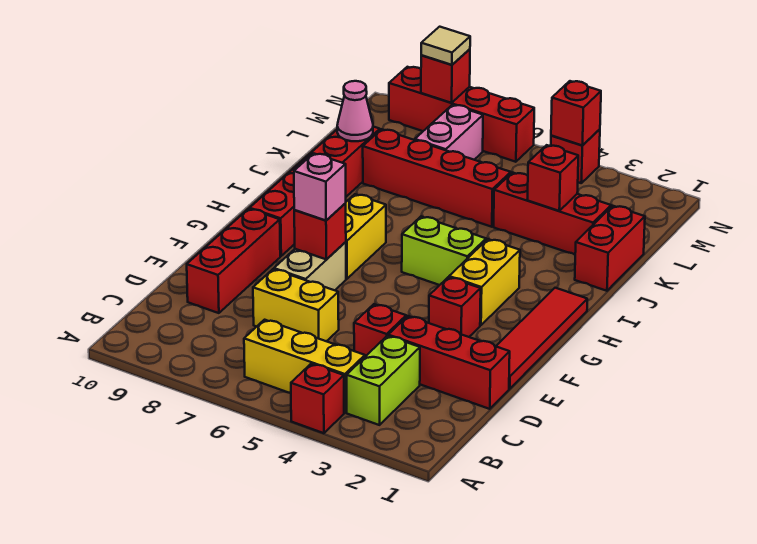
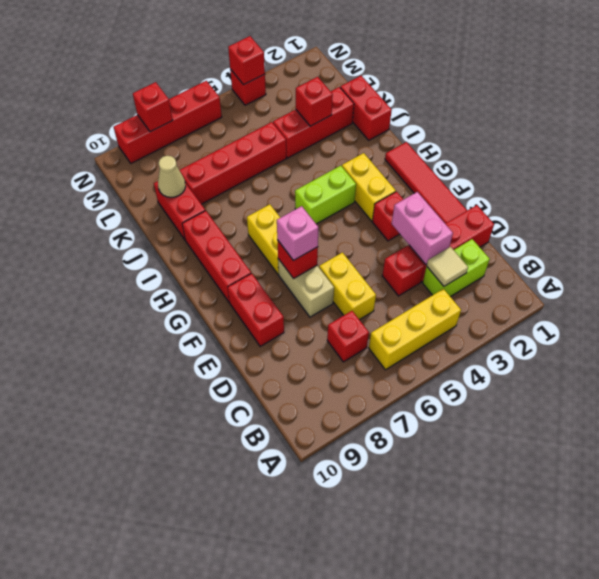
red brick A4 level 1 -> red brick C7 level 1
lime brick B3:C3 level 1 -> lime brick C2:C3 level 1
yellow brick D6:D7 level 1 -> yellow brick D6:E6 level 1
red brick D9:F9 level 1 -> red brick E9:F9 level 1
pink cone K9 level 2 -> tan cone K9 level 2
pink brick L7:M7 level 1 -> pink brick D3:E3 level 2
tan tile N8 level 3 -> tan tile C3 level 2

